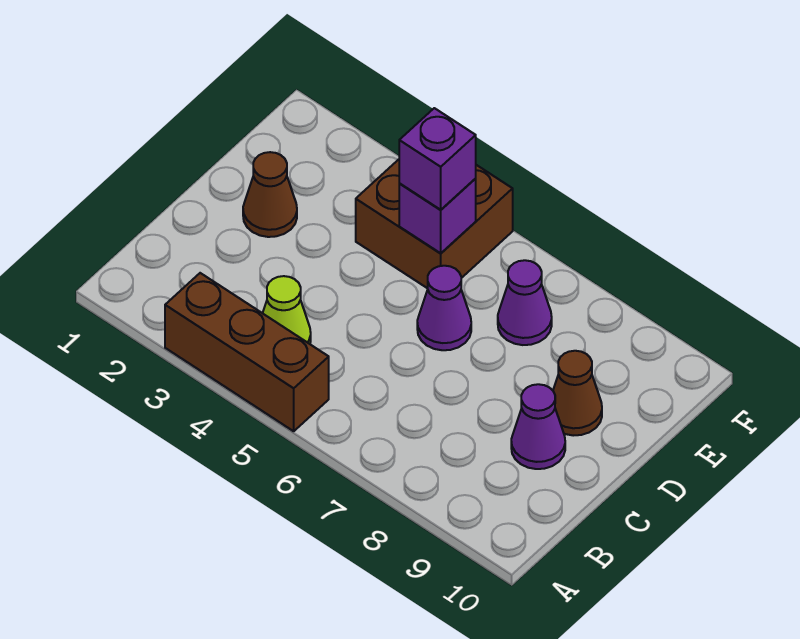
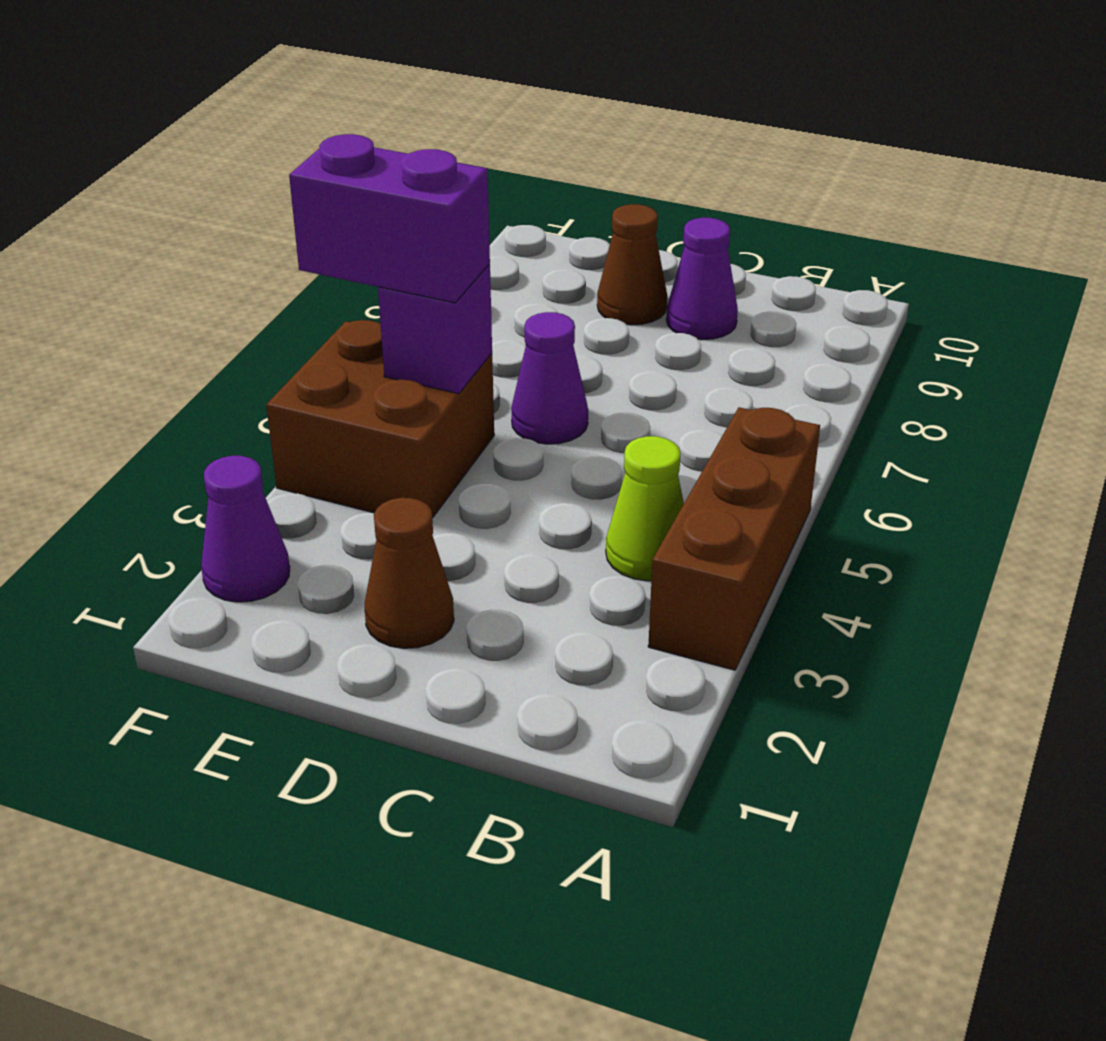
purple brick E5 level 3 -> purple brick E5:F5 level 3
purple cone E7 level 1 -> purple cone F2 level 1

